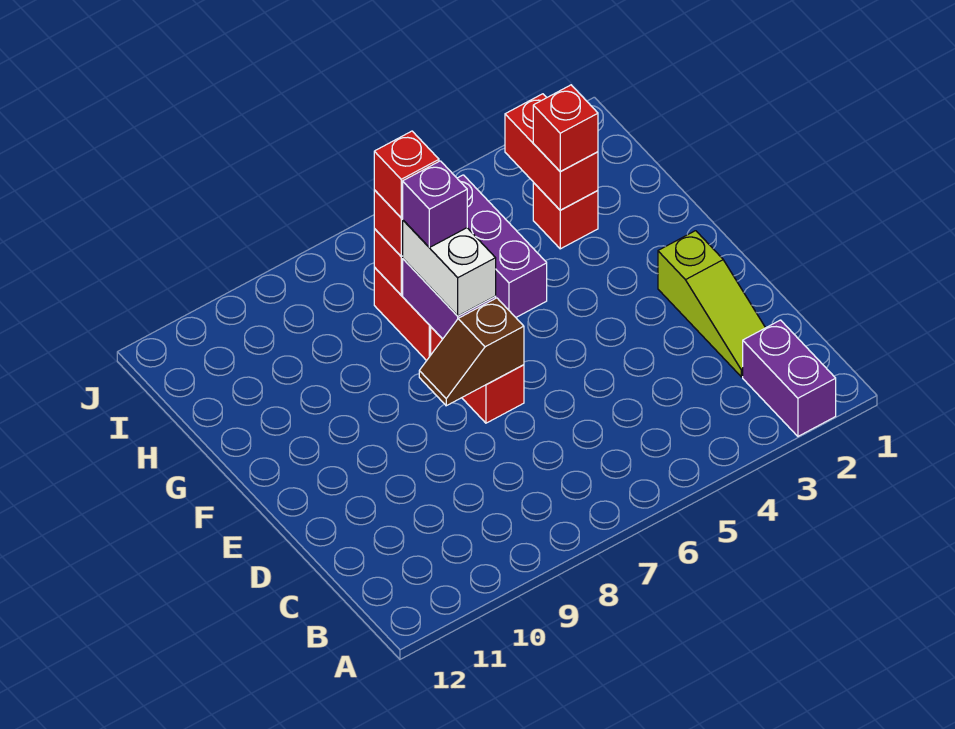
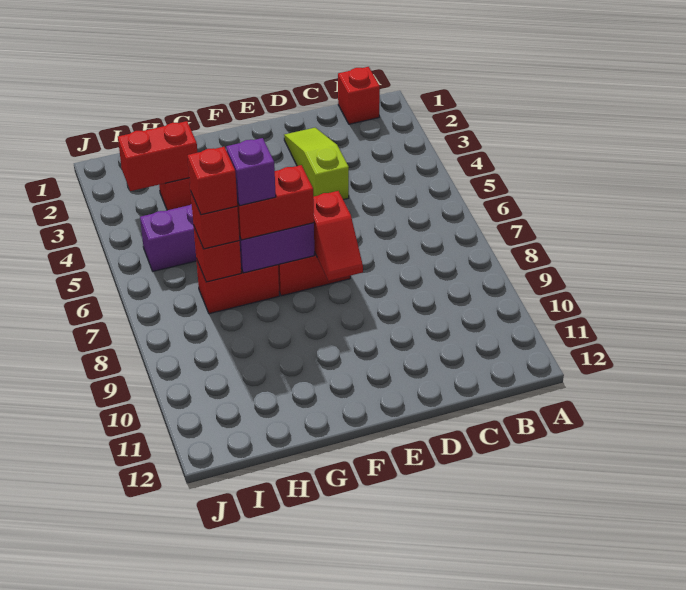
purple brick A2:B2 level 1 -> none
lime slope C2:E2 level 1 top E -> lime slope D2:D4 level 1 top 4
brown slope E7:E8 level 2 top 7 -> red slope E7:E8 level 2 top 7
white brick F7:G7 level 3 -> red brick F7:G7 level 3
red brick H3 level 3 -> red brick B1 level 1

